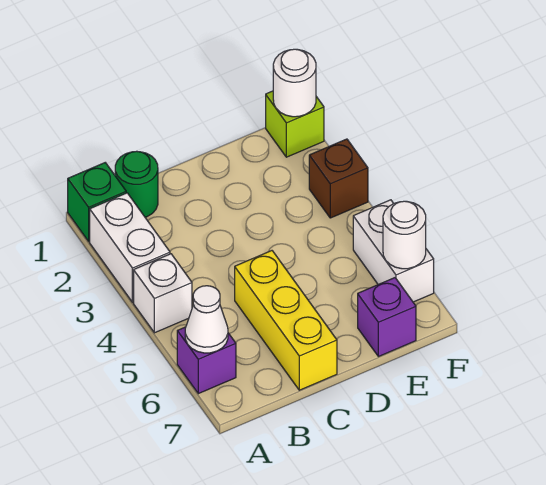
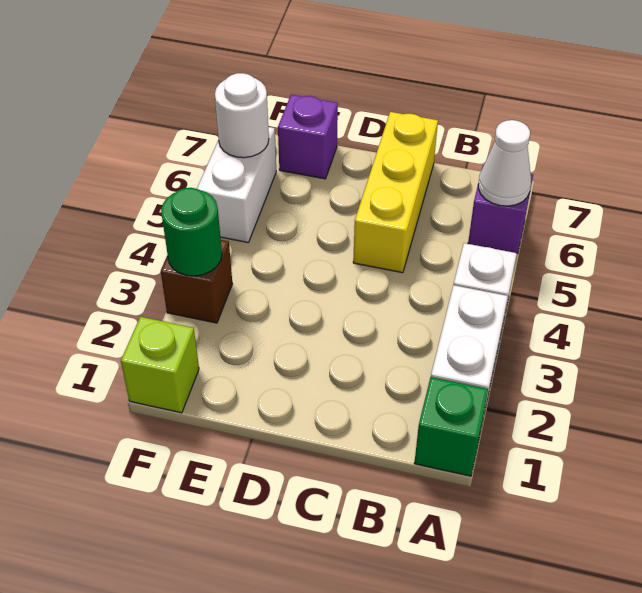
green round brick B1 level 1 -> green round brick F3 level 2
white round brick F1 level 2 -> none

